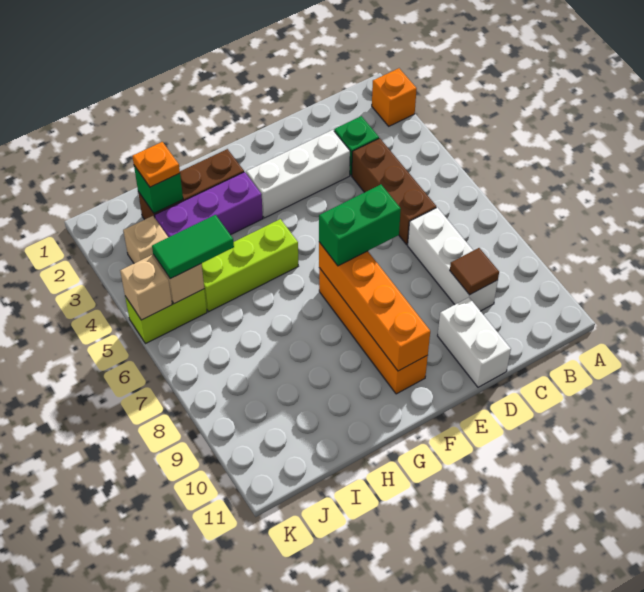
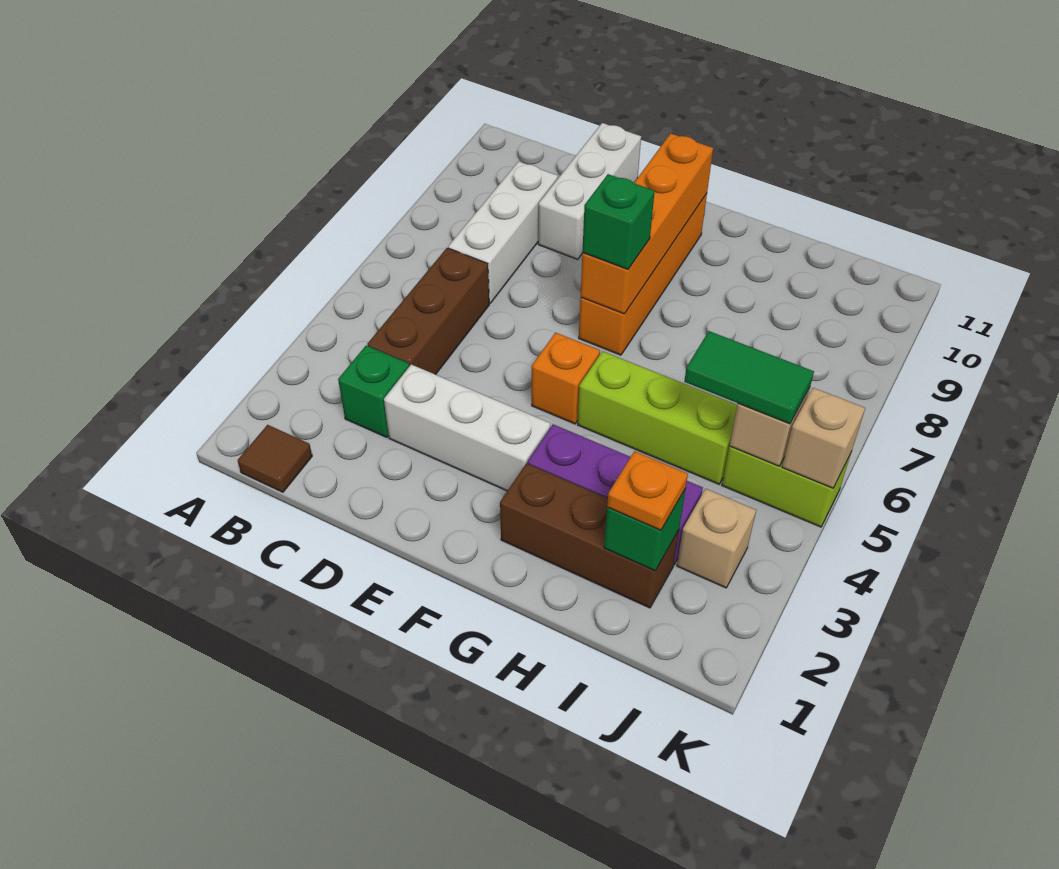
orange brick A2 level 1 -> orange brick F5 level 1
brown tile C9 level 2 -> brown tile B1 level 1
white brick D10:D11 level 1 -> white brick D9:D11 level 1
green brick E7:F7 level 3 -> green brick F7 level 3

